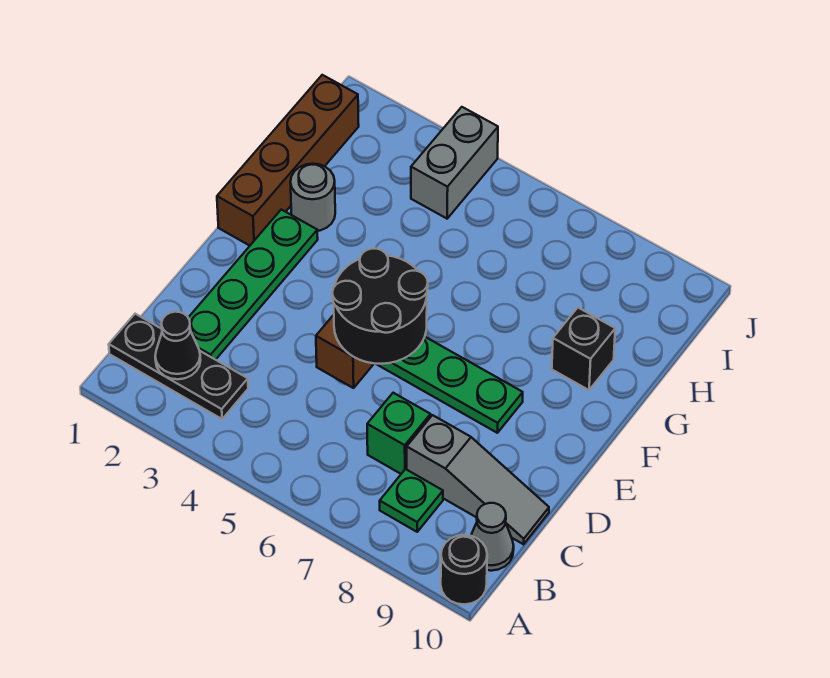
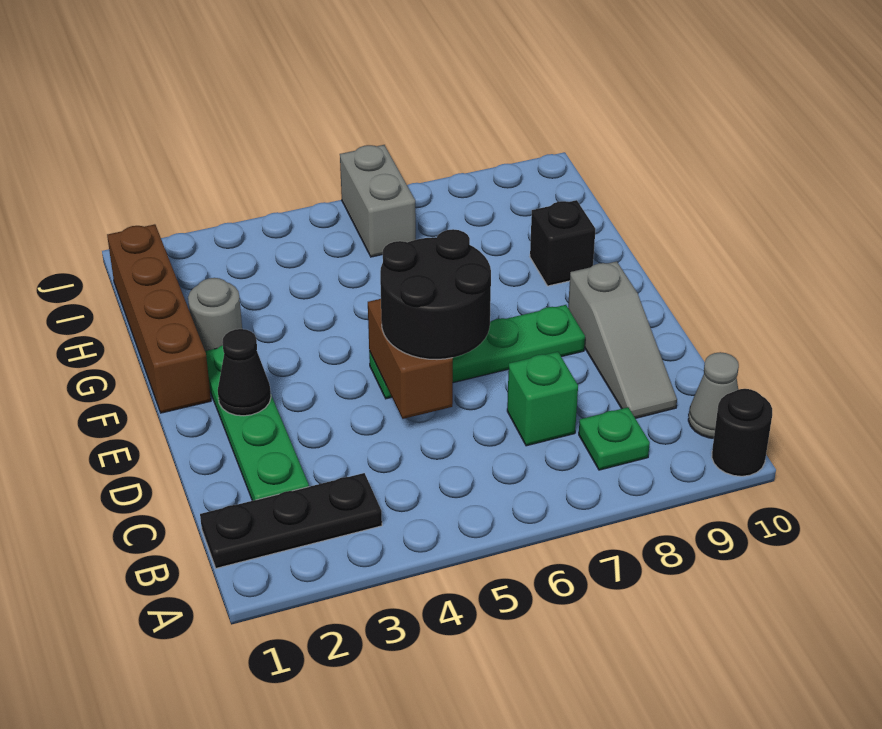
black cone B2 level 2 -> black cone E2 level 2
grey slope C8:C10 level 1 top 8 -> grey slope C9:E9 level 1 top E
grey brick I4:J4 level 1 -> grey brick I6:J6 level 1

